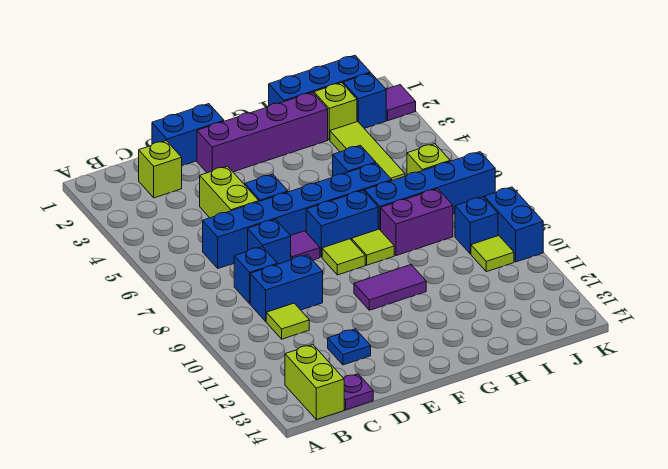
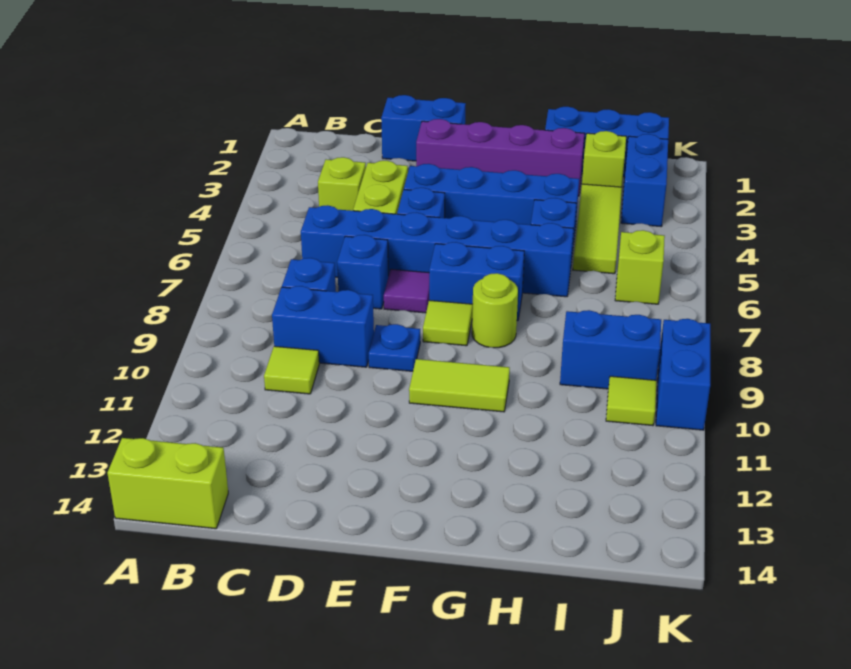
lime brick B13:B14 level 1 -> lime brick A14:B14 level 1
lime brick C2 level 1 -> lime brick C4 level 1
purple plate C14 level 1 -> none
blue plate D12 level 1 -> blue plate E9 level 1
purple tile F10:G10 level 1 -> lime tile F10:G10 level 1
lime tile G8 level 1 -> lime round brick G8 level 1
blue brick H7:K7 level 1 -> blue brick E4:H4 level 1
purple brick H8:I8 level 1 -> none
blue brick J2 level 1 -> blue brick J2:J3 level 1
blue brick J9 level 1 -> blue brick I9:J9 level 1
purple tile K2 level 1 -> none

